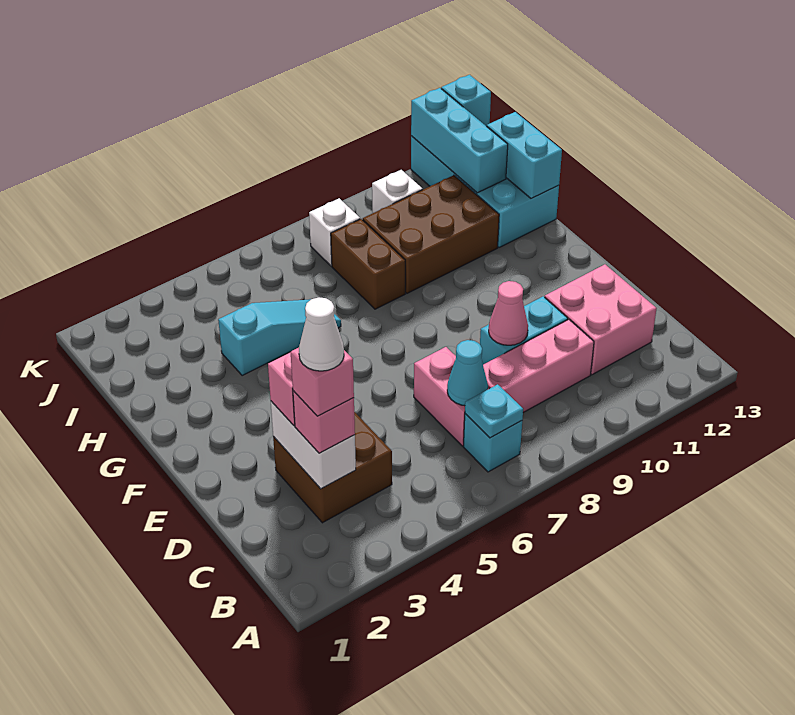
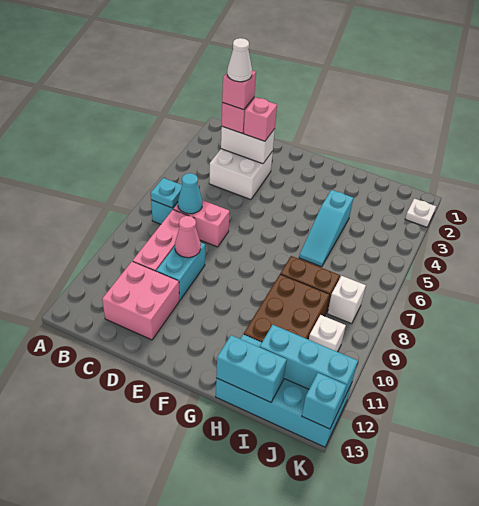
brown brick C3:D4 level 1 -> white brick C3:D4 level 1
none -> white plate K2 level 1

